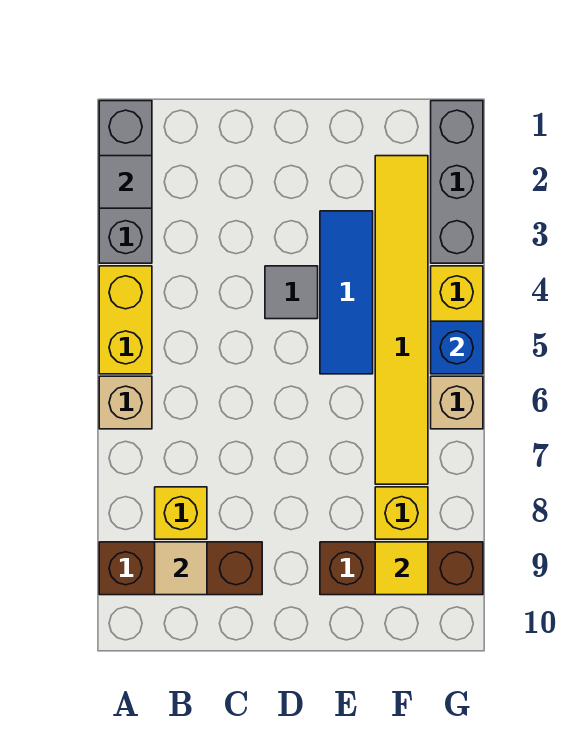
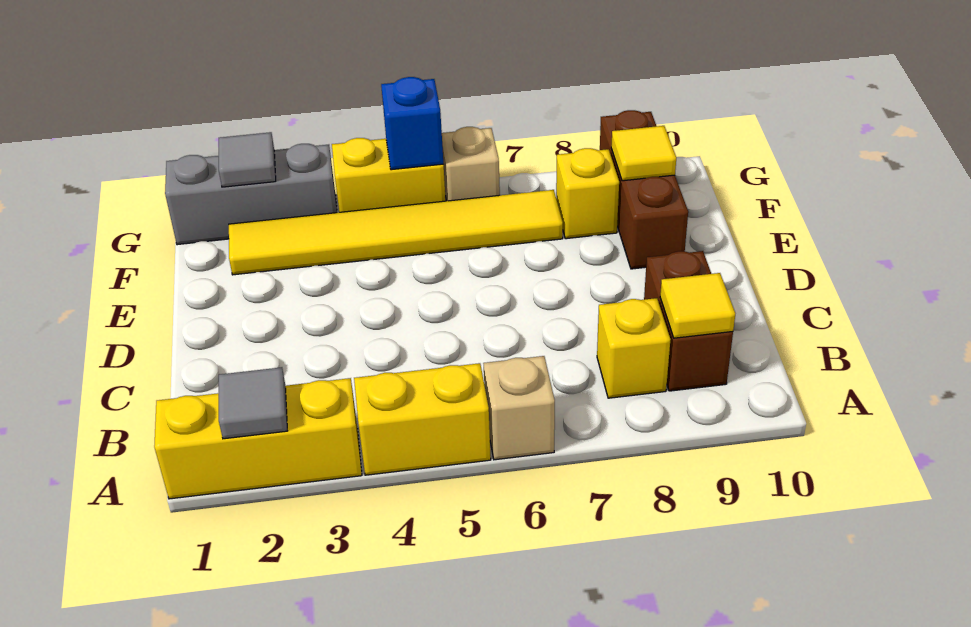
grey brick A1:A3 level 1 -> yellow brick A1:A3 level 1
brown brick A9:C9 level 1 -> brown brick B9:C9 level 1
tan tile B9 level 2 -> yellow tile B9 level 2
grey tile D4 level 1 -> grey tile G2 level 2
blue tile E3:E5 level 1 -> none

